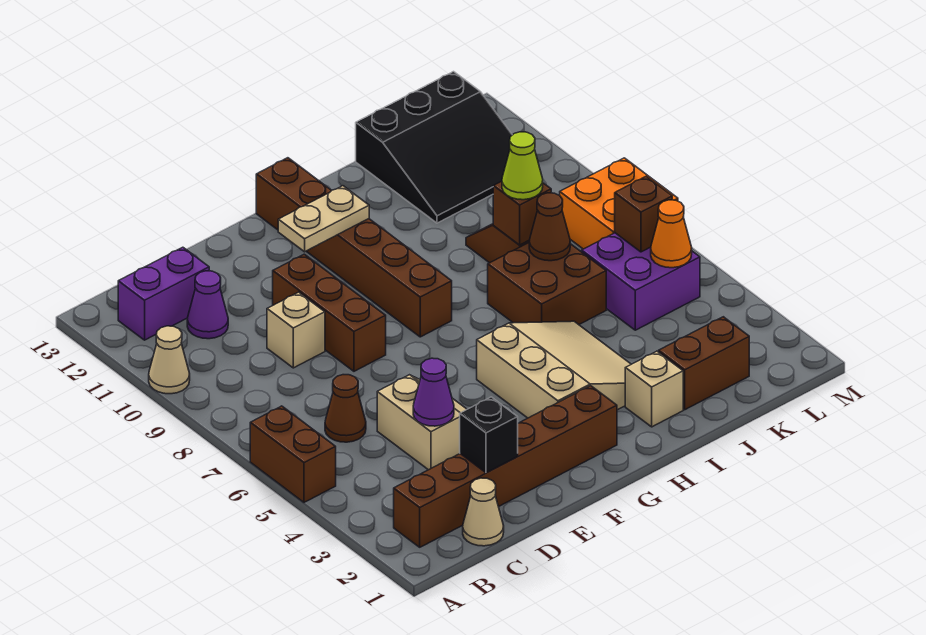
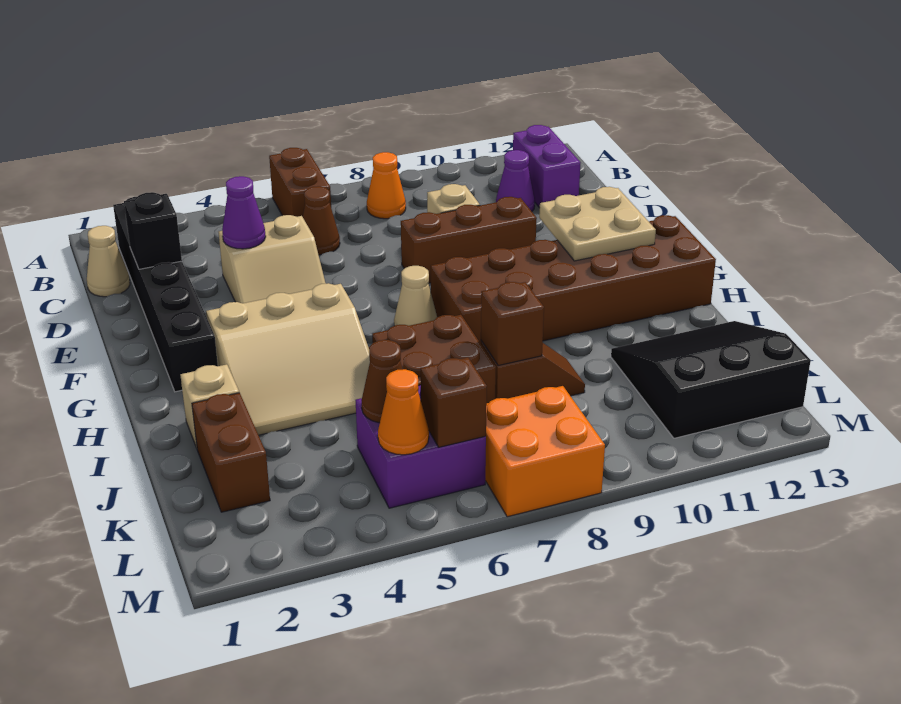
brown brick A5:A6 level 1 -> brown brick A6:B6 level 1
tan cone A10 level 1 -> tan cone G7 level 1
brown brick B2:G2 level 1 -> black brick B2:G2 level 1
none -> orange cone B8 level 1
tan plate F11:G11 level 2 -> tan plate F11:G12 level 2
brown brick G8:G13 level 1 -> brown brick G8:H13 level 1
brown cone J7 level 2 -> brown cone K5 level 2
lime cone J8 level 3 -> none
black slope J11:L13 level 1 top 13 -> black slope J11:L13 level 1 top L

